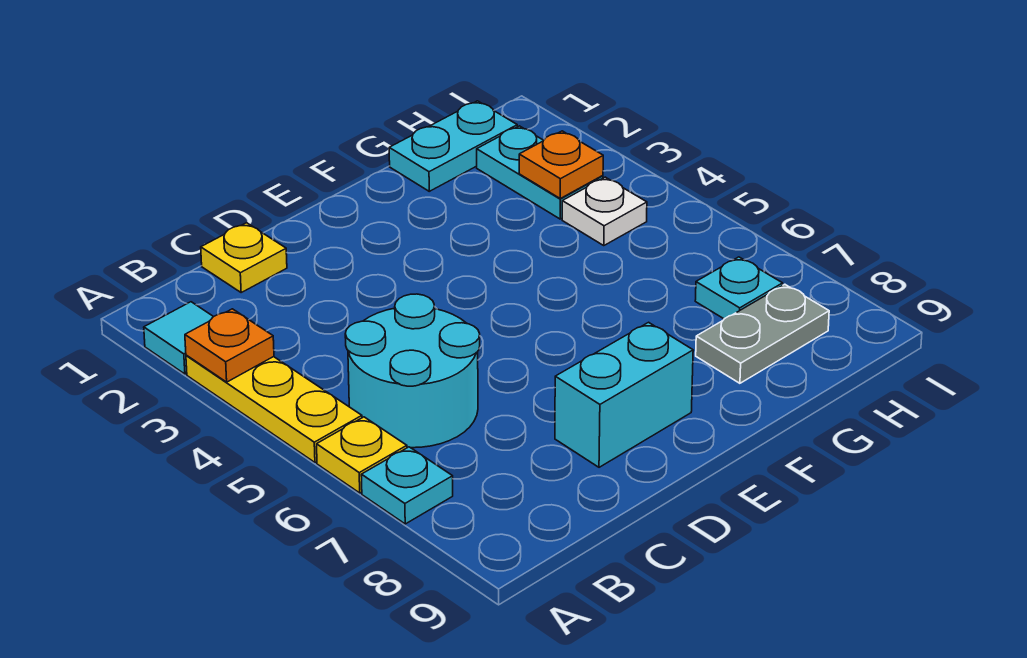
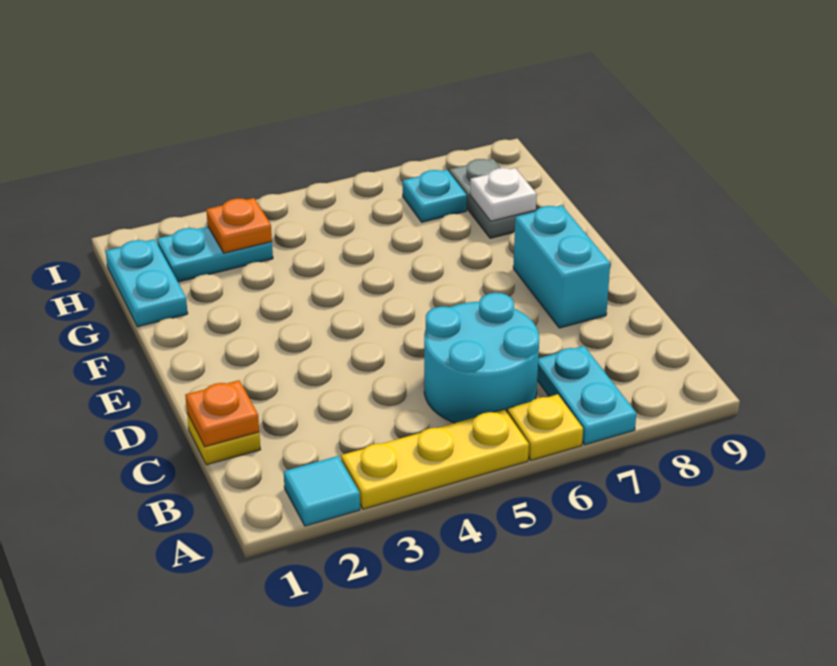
orange plate A3 level 2 -> orange plate C1 level 2
cyan plate A7 level 1 -> cyan plate A7:B7 level 1
white plate H4 level 1 -> white plate G8 level 2

